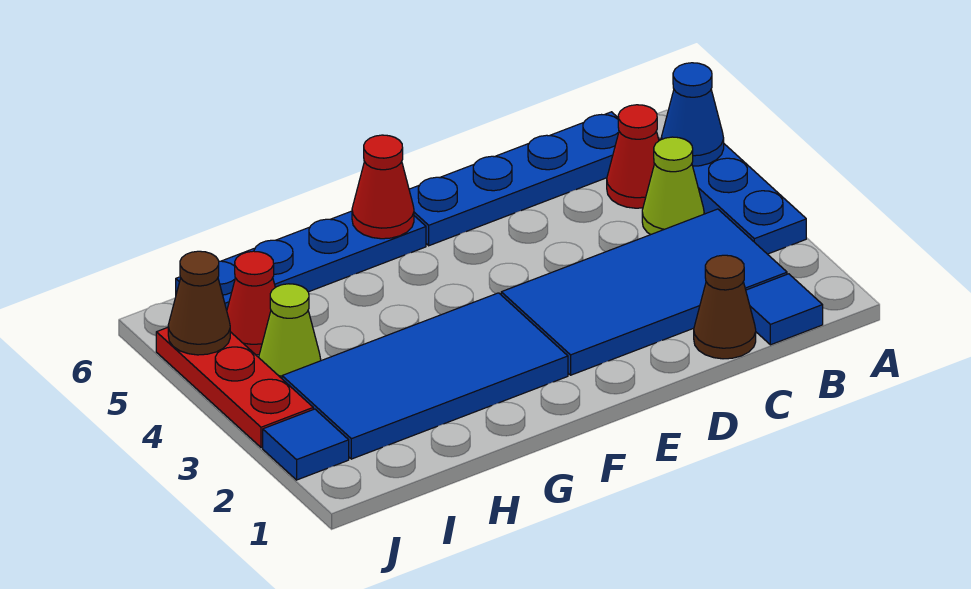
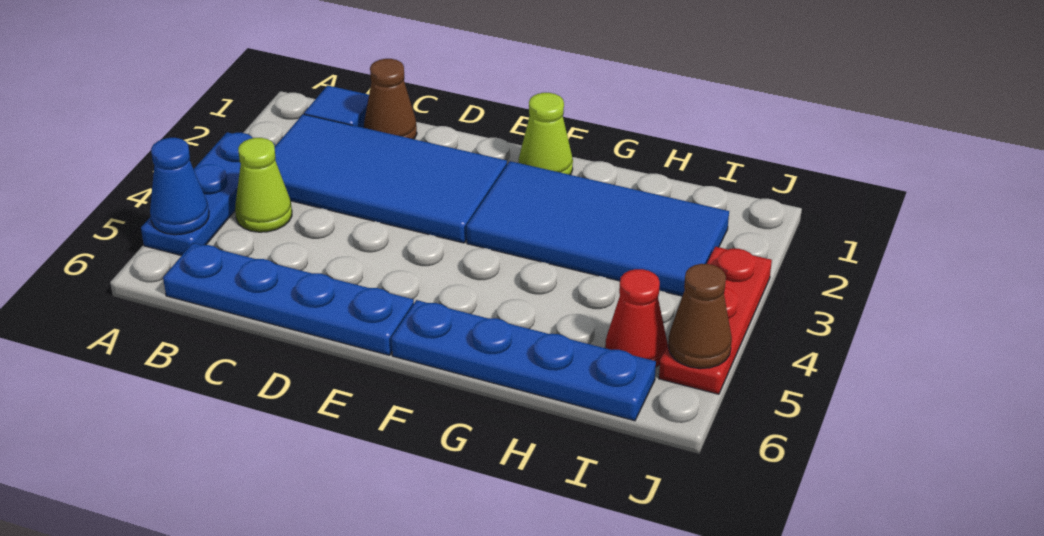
red cone B5 level 1 -> none
red cone F6 level 2 -> none
lime cone I4 level 1 -> lime cone F1 level 1
blue tile J2 level 1 -> none

